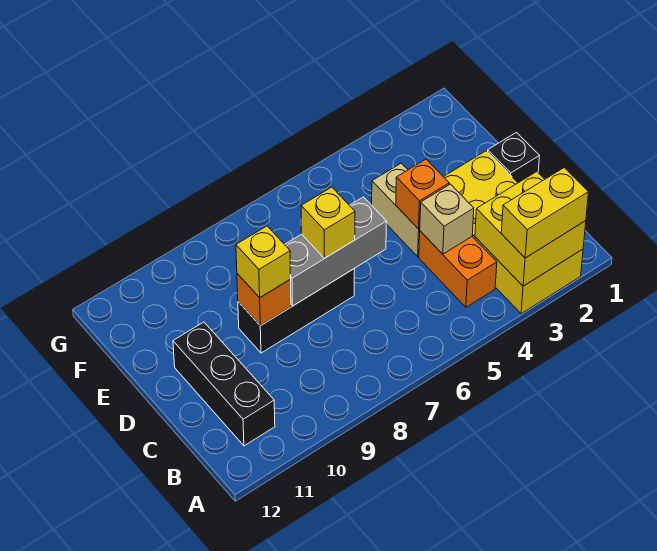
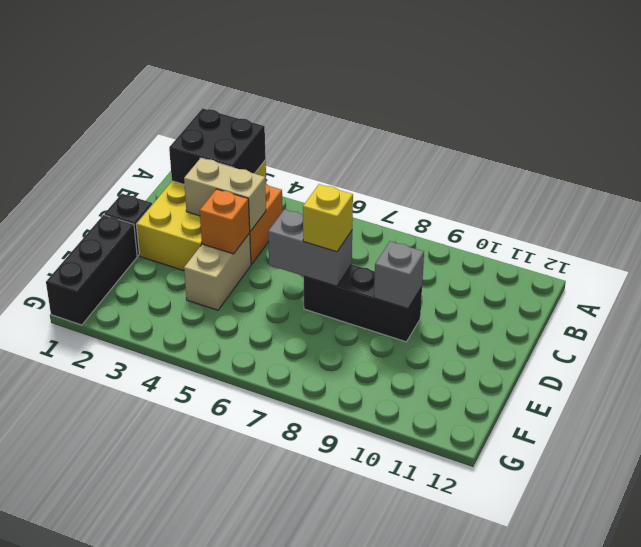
yellow brick A2:B3 level 2 -> black brick A2:B3 level 2
yellow brick A2:A3 level 3 -> none
black brick B11:D11 level 1 -> black brick E1:G1 level 1
tan brick C4 level 2 -> tan brick C3:C4 level 2
grey brick D6:D8 level 2 -> grey brick D6:D7 level 2
orange brick D9 level 2 -> grey brick D9 level 2
yellow brick D9 level 3 -> none

